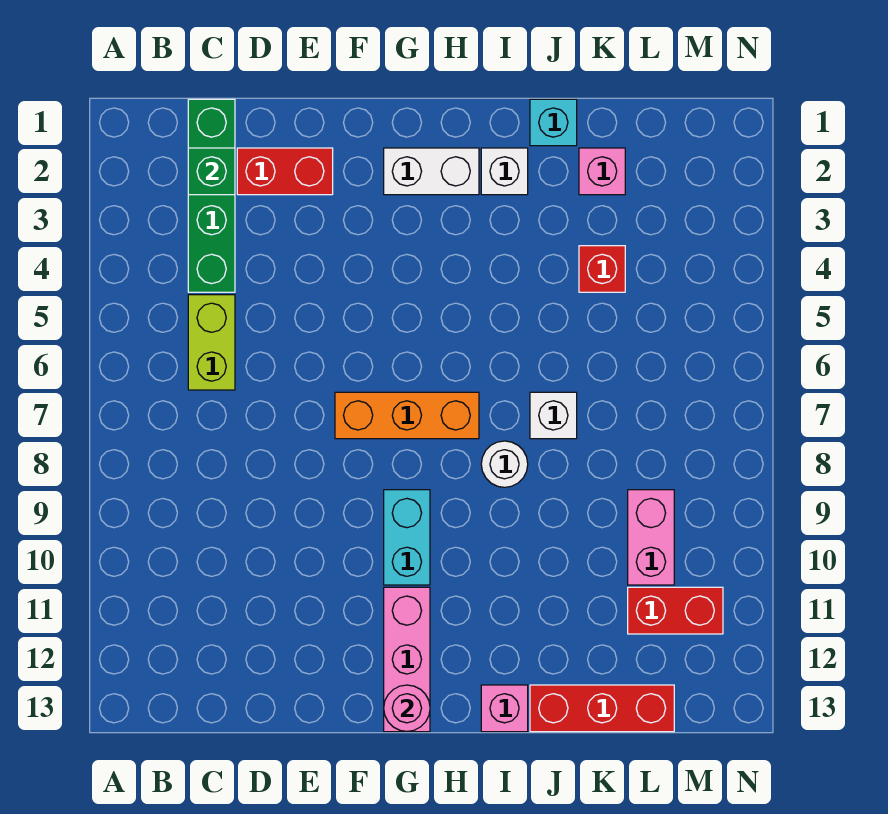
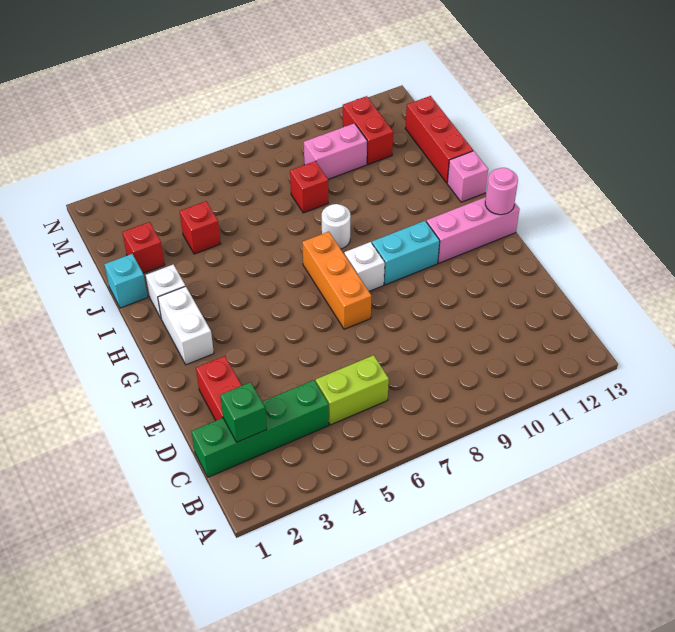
white brick J7 level 1 -> white brick G8 level 1
pink brick K2 level 1 -> red brick K2 level 1
none -> red brick K8 level 1

